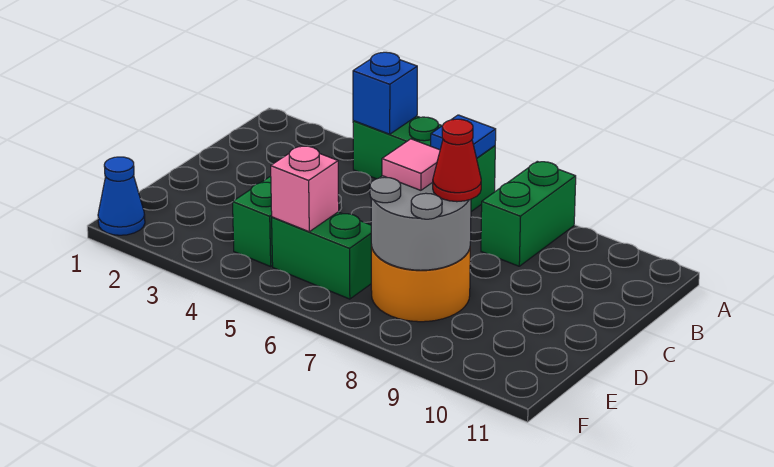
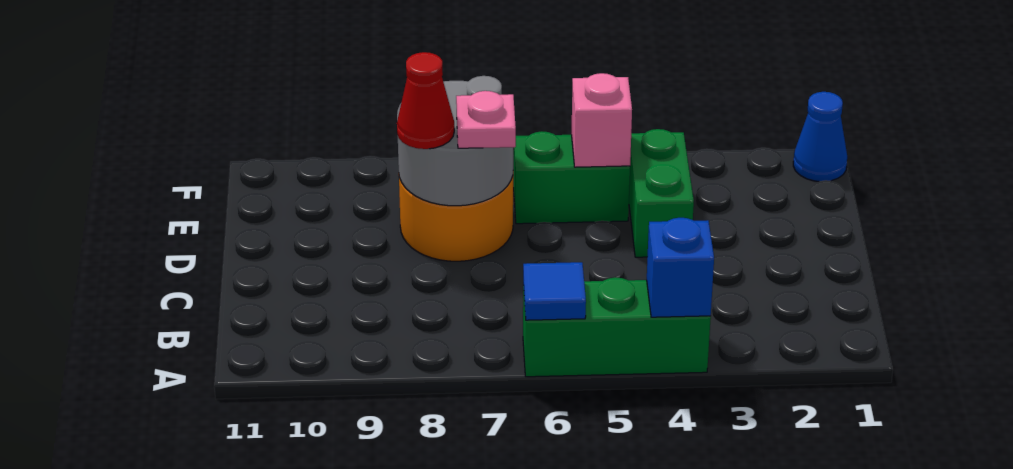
green brick A8:B8 level 1 -> none
pink tile D7 level 3 -> pink plate D7 level 3

